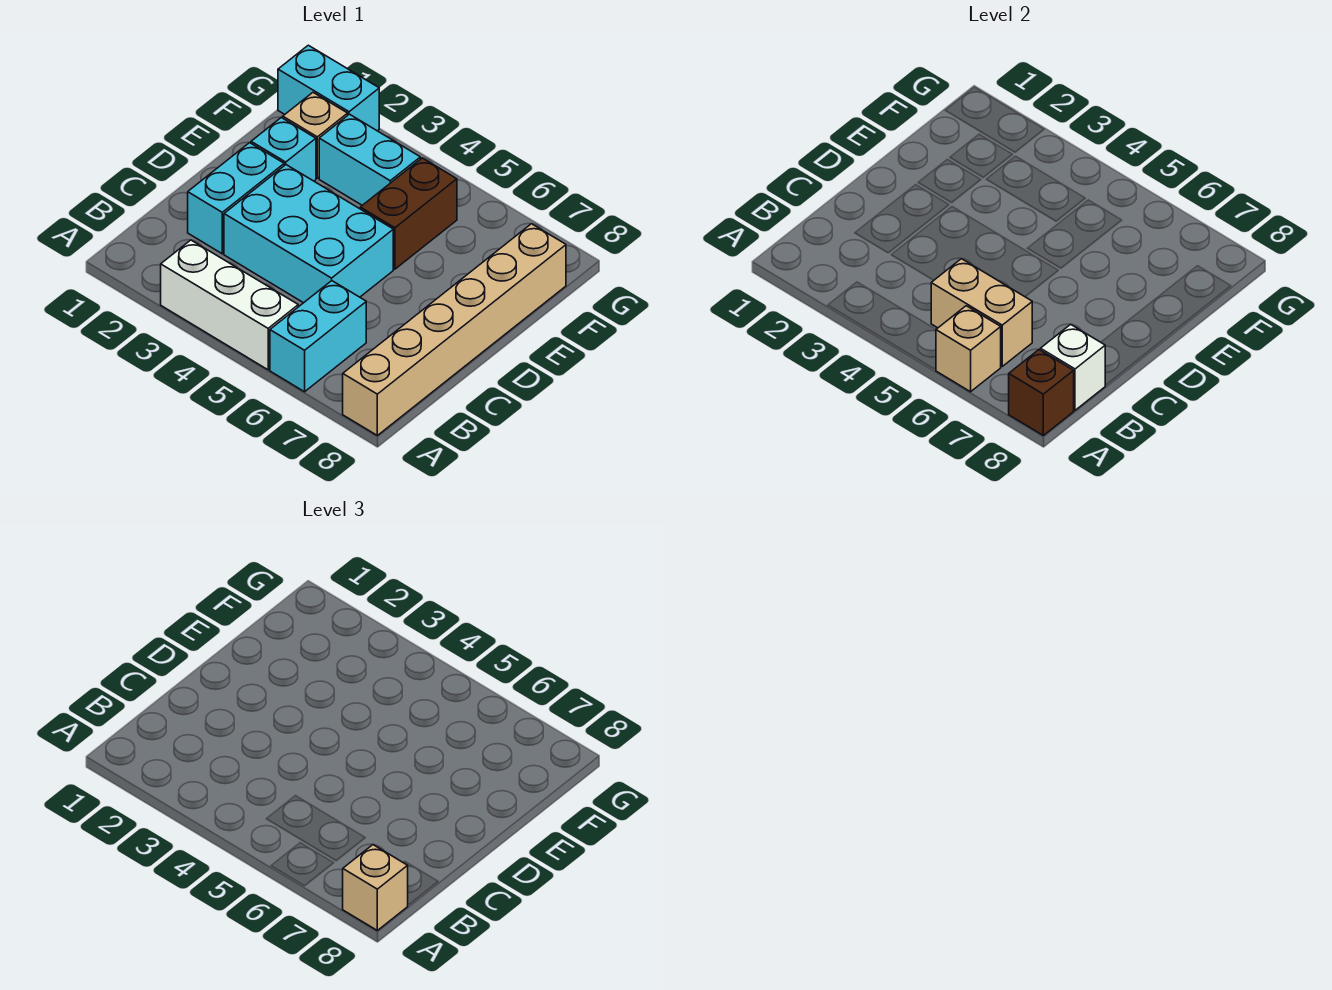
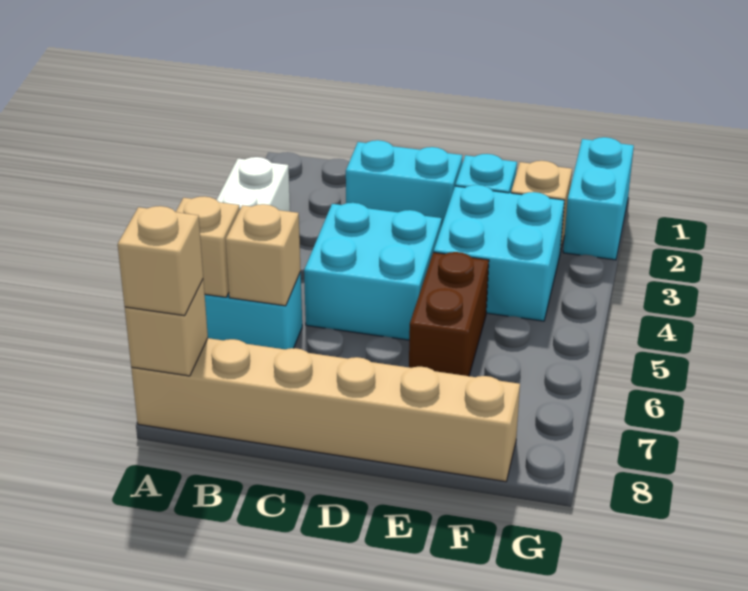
brown brick A8 level 2 -> tan brick A8 level 2
tan brick B5:B6 level 2 -> tan brick B6 level 2
white brick B8 level 2 -> none
cyan brick C3:D5 level 1 -> cyan brick C4:D5 level 1
brown brick E5:F5 level 1 -> brown brick E5:E6 level 1
cyan brick F3:F4 level 1 -> cyan brick E3:F4 level 1

